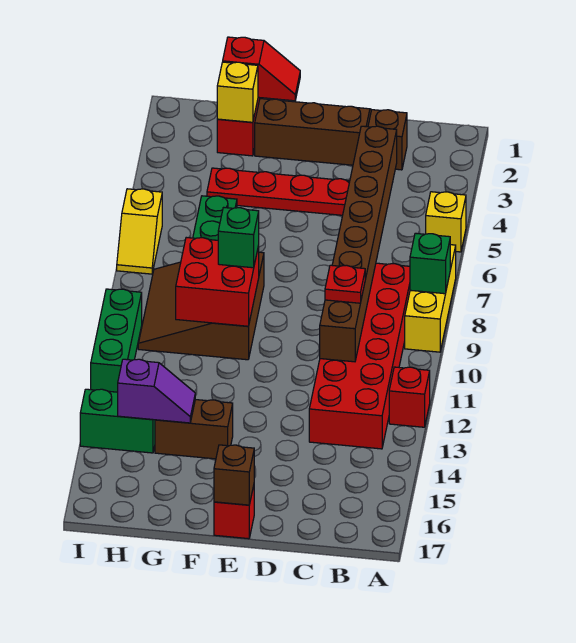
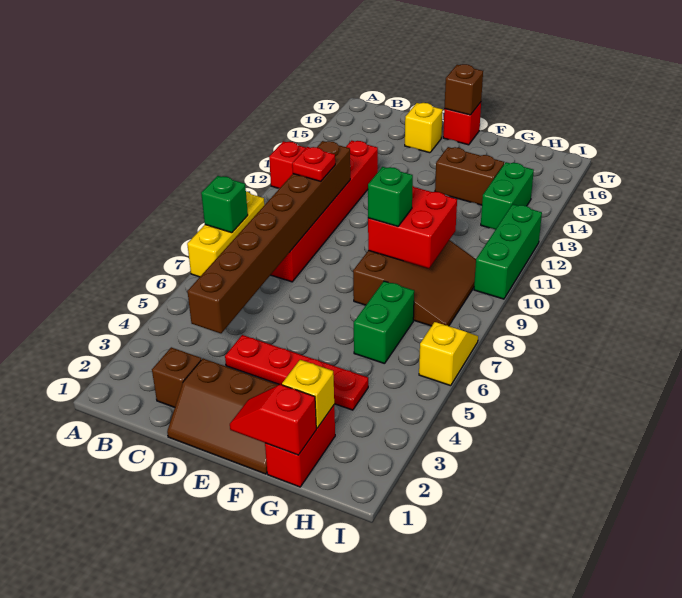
yellow brick A5 level 1 -> yellow brick D16 level 1
red brick B8:C13 level 1 -> red brick C8:C13 level 1
purple slope G14:H14 level 2 top H -> none
green brick H14:I14 level 1 -> green brick H13:H14 level 1

